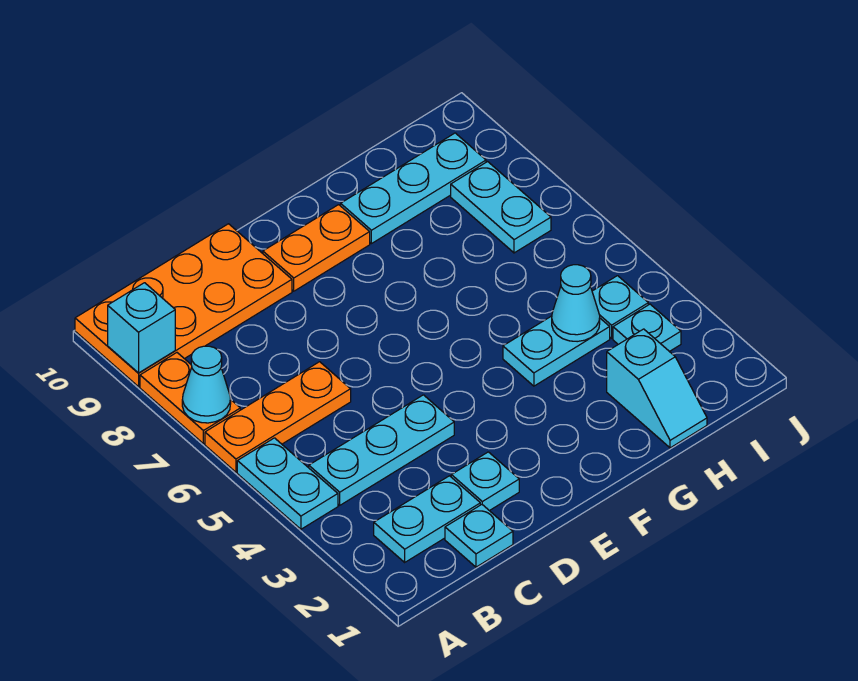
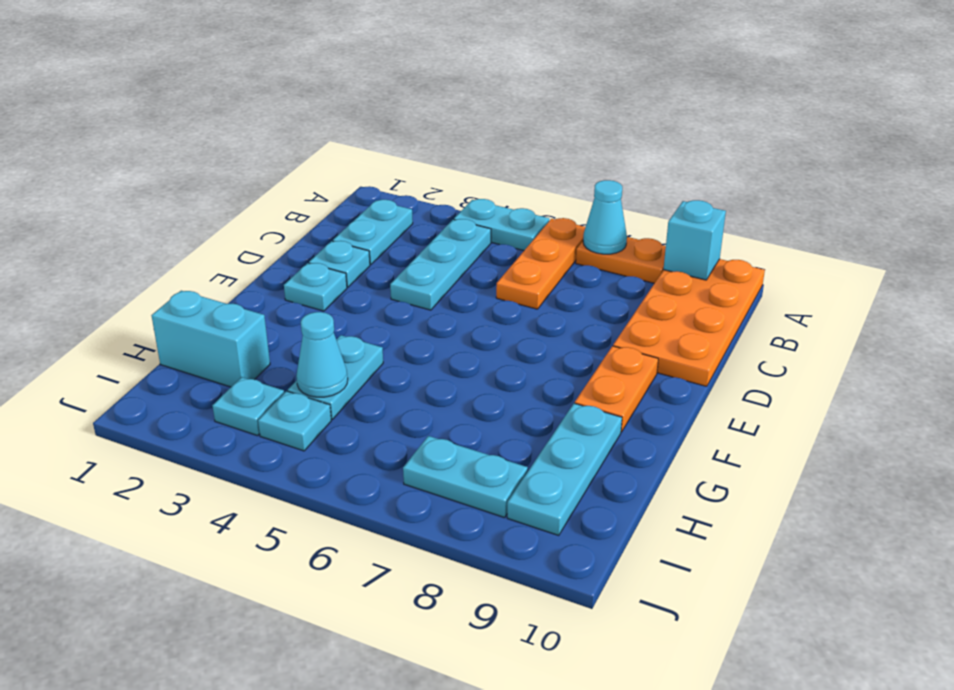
cyan plate C1 level 1 -> cyan plate E2 level 1
cyan slope H1:H2 level 1 top 2 -> cyan brick H1:H2 level 1

